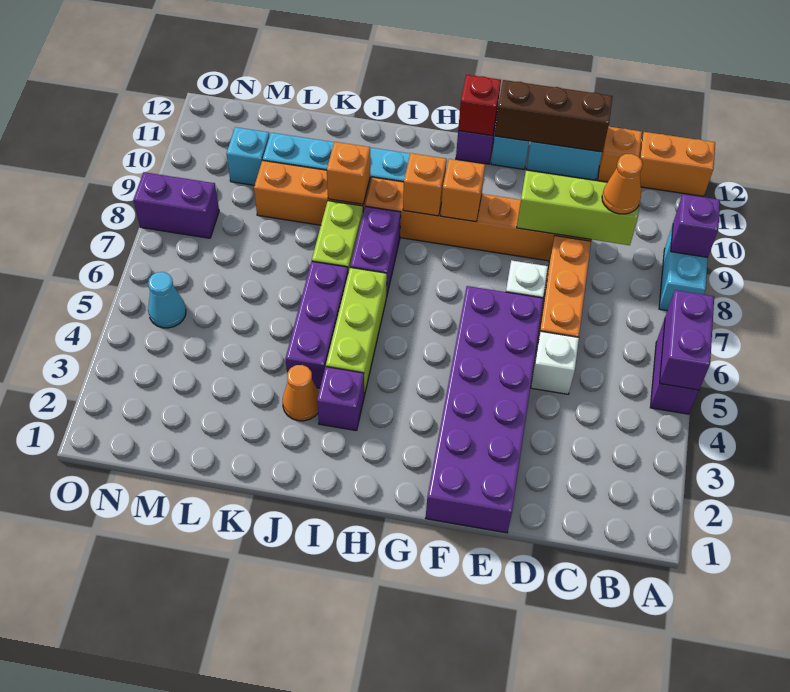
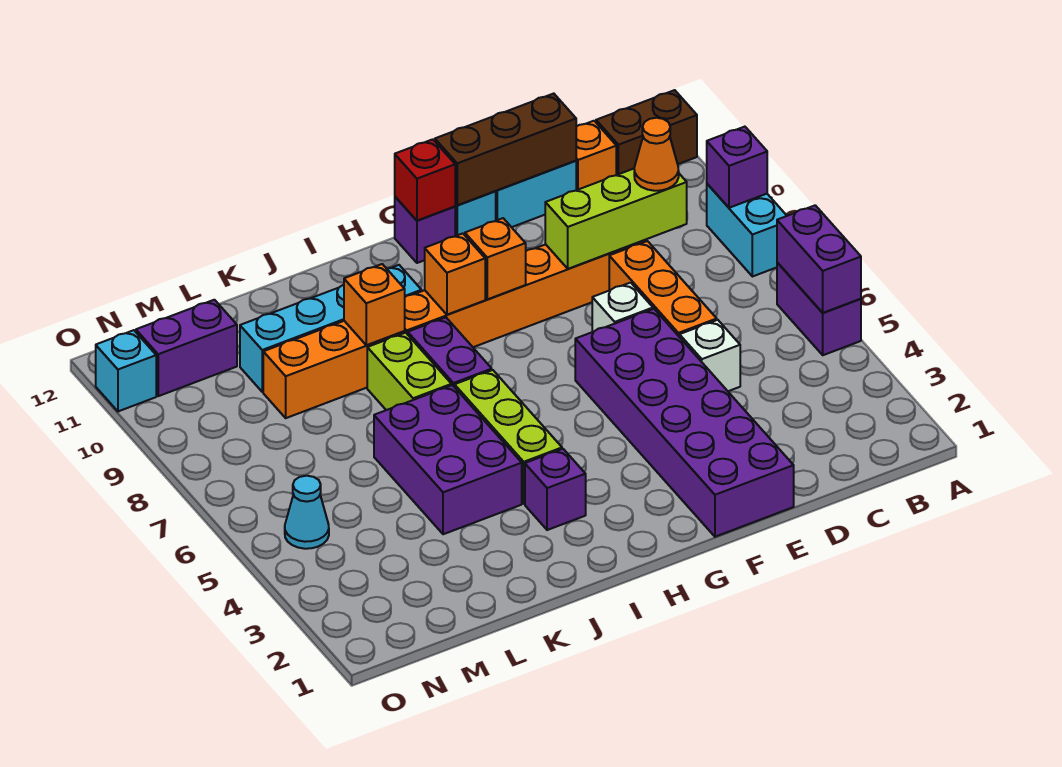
orange brick A12:B12 level 1 -> brown brick A12:B12 level 1
orange cone J3 level 1 -> none
purple brick J4:J6 level 1 -> purple brick J4:K6 level 1
cyan brick M10 level 1 -> cyan brick O11 level 1
purple brick N8:O8 level 1 -> purple brick M11:N11 level 1

